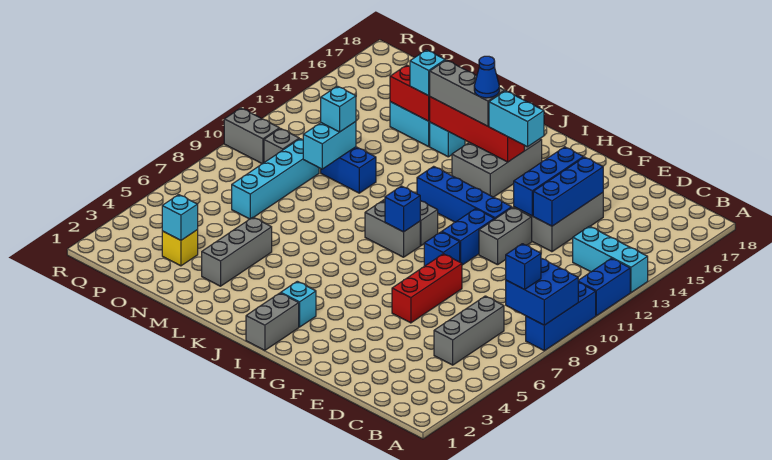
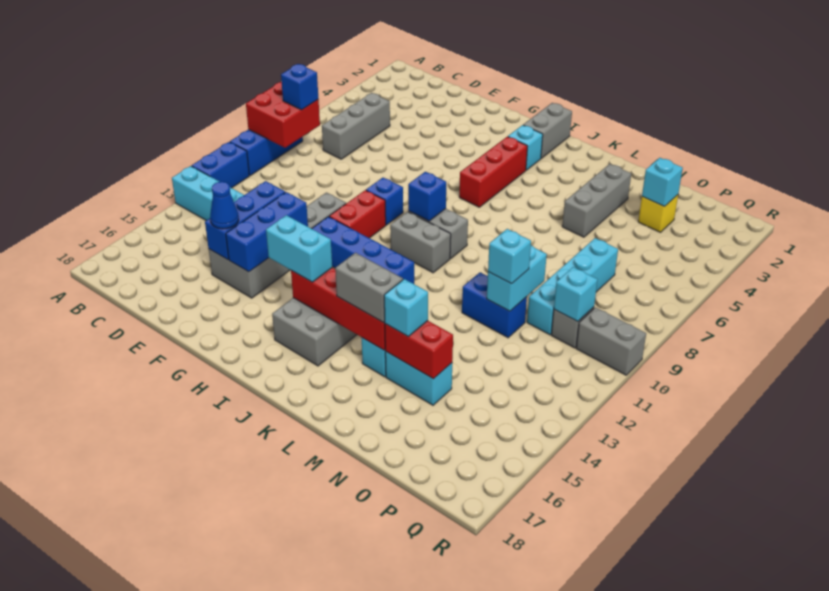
blue brick A8:B9 level 2 -> red brick A8:B9 level 2
red brick F6:F8 level 1 -> red brick I4:I6 level 1
blue brick G10:G11 level 1 -> red brick G10:G11 level 1
grey brick J15:L15 level 3 -> grey brick K15:L15 level 3
blue cone J15 level 4 -> blue cone E15 level 3
none -> cyan brick P10 level 2

